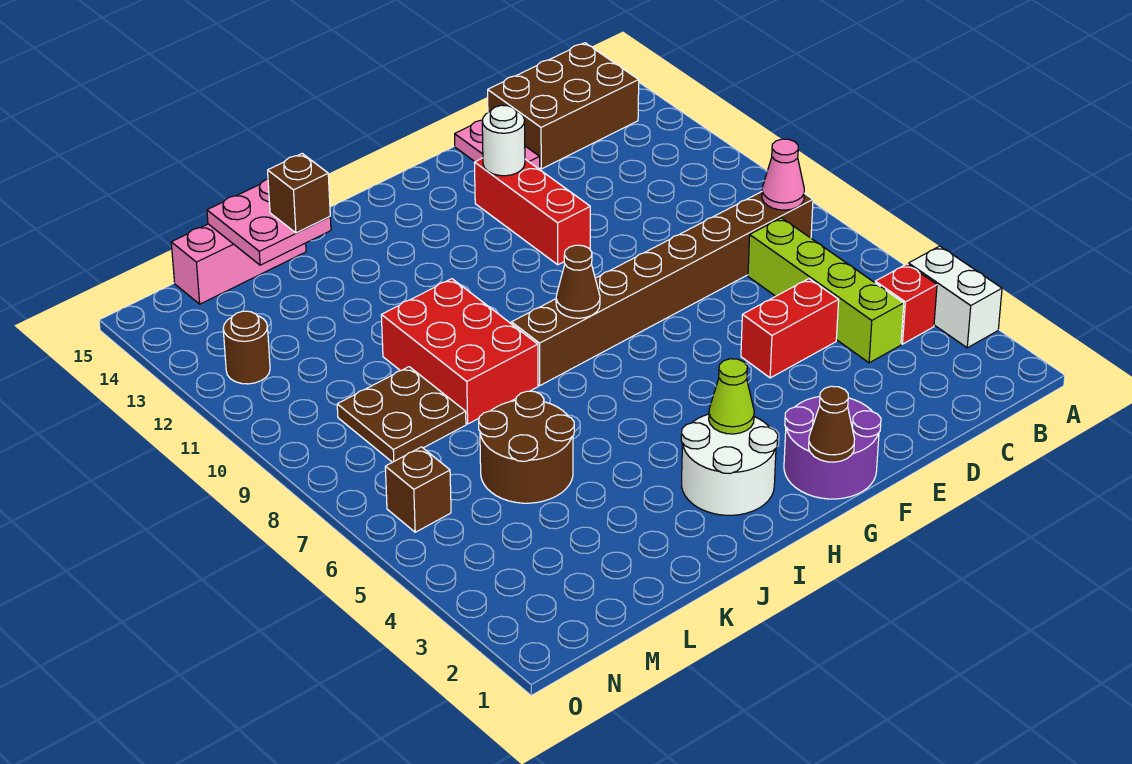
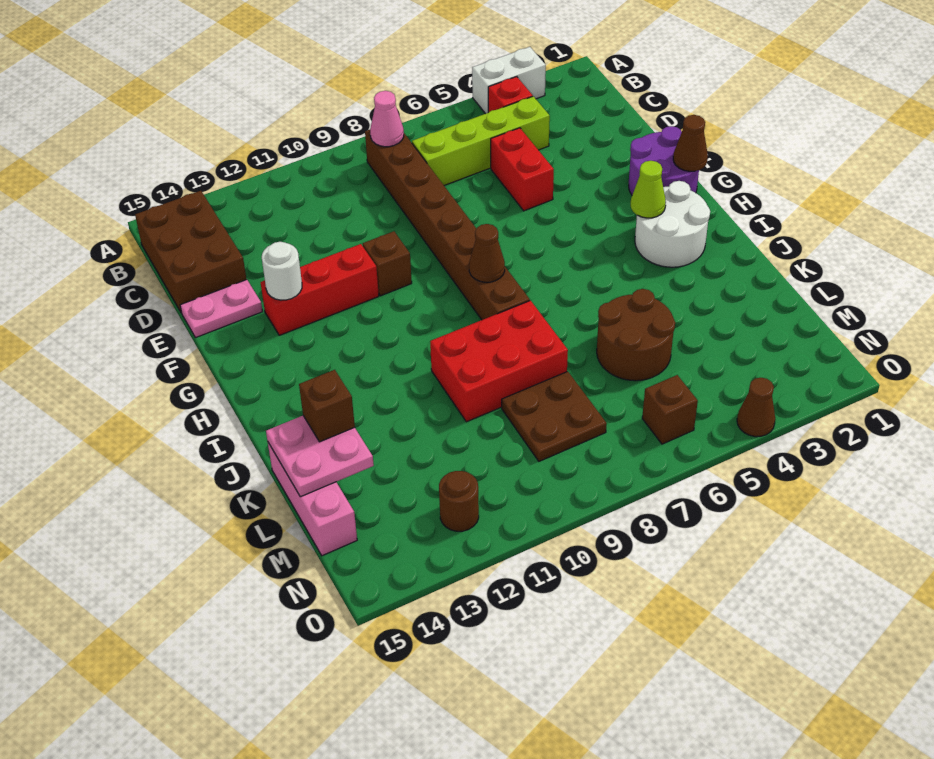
none -> brown brick F10 level 1
none -> brown cone O4 level 1

